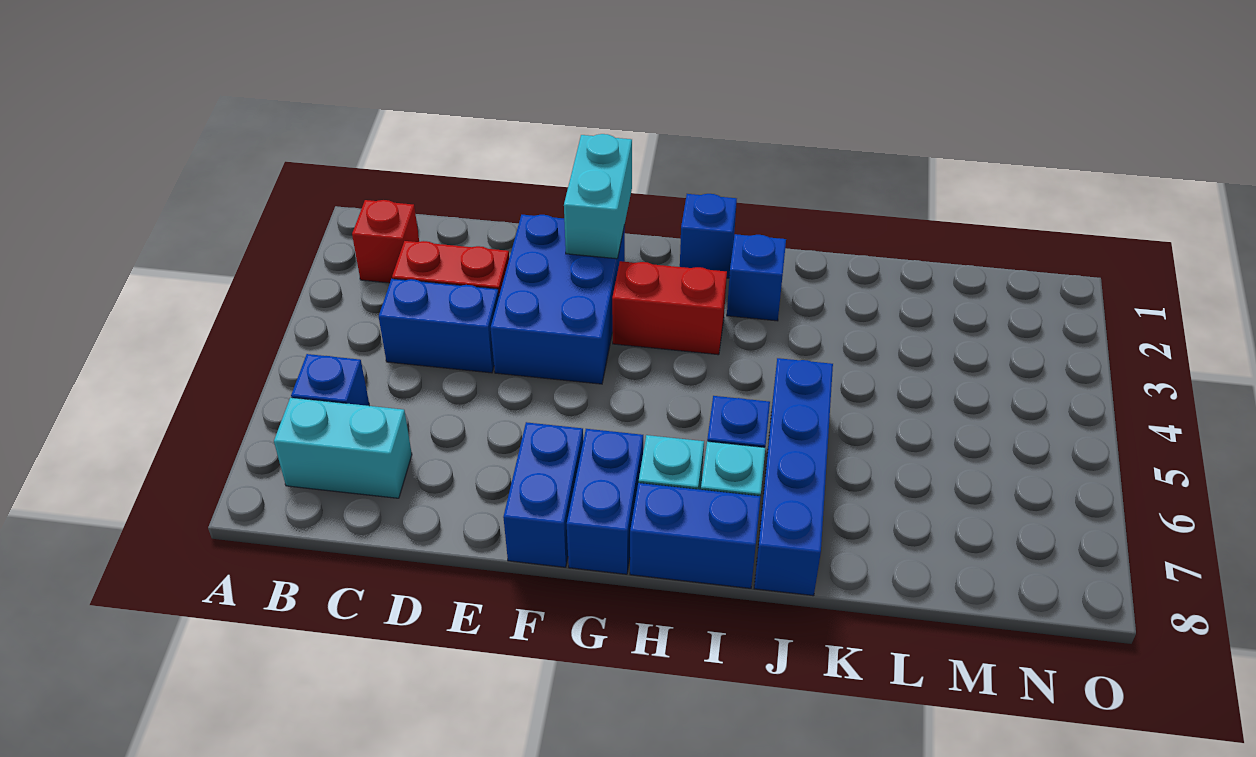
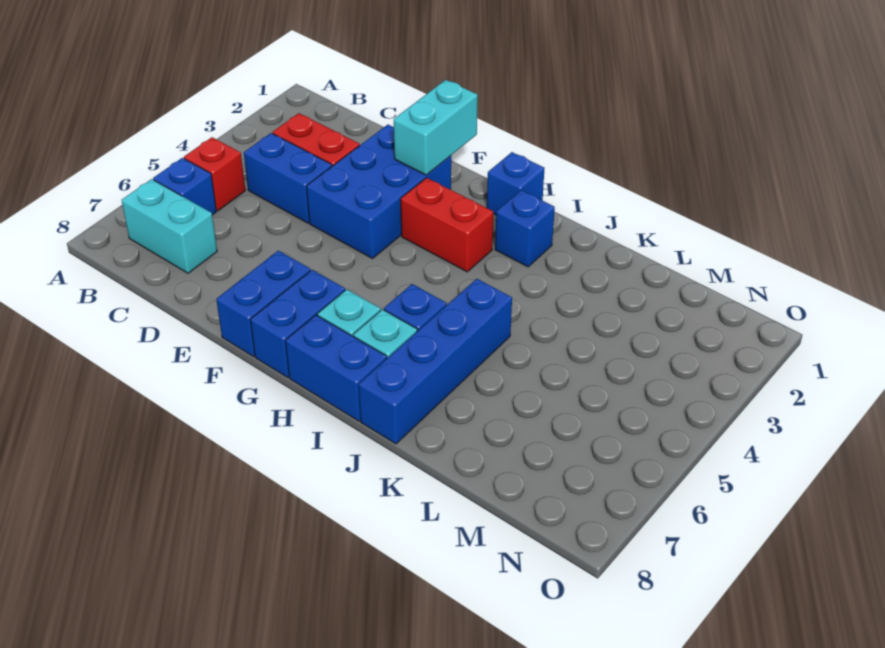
red brick B2 level 1 -> red brick B5 level 1

